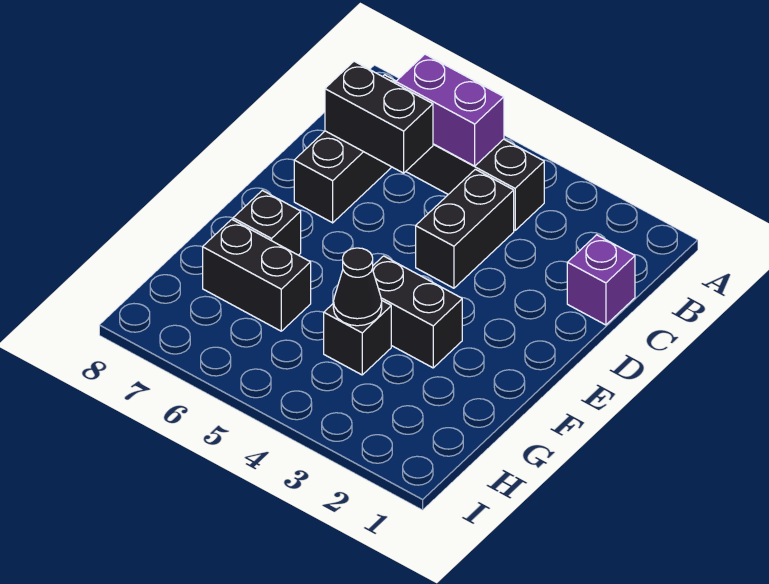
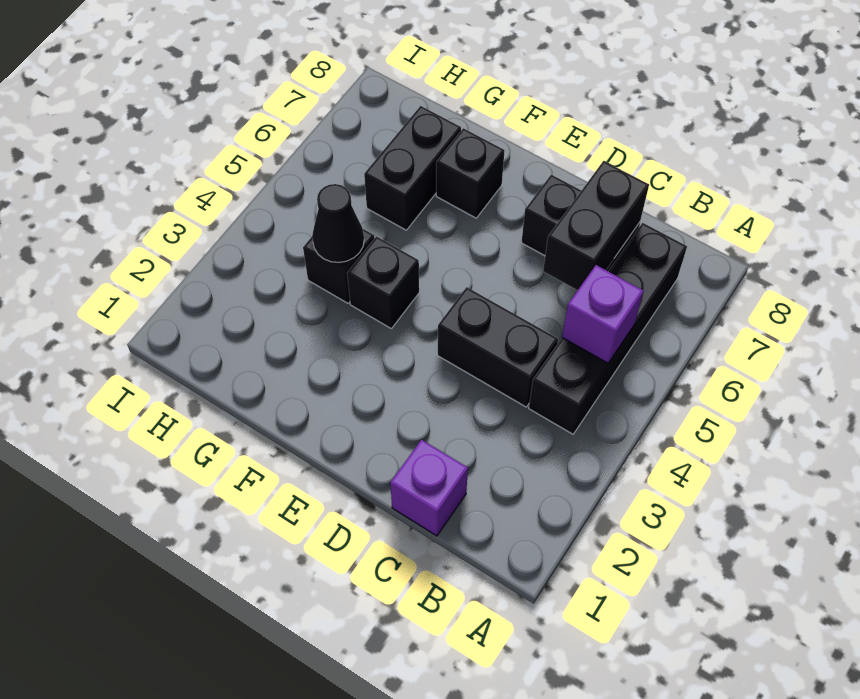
purple brick B5:B6 level 2 -> purple brick B5 level 2
black brick F3:F4 level 1 -> black brick F4 level 1

